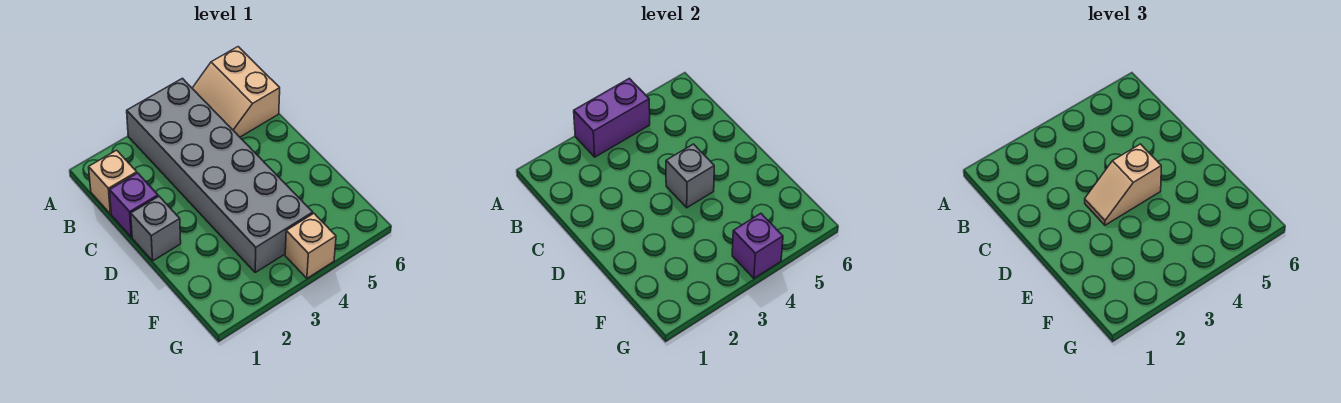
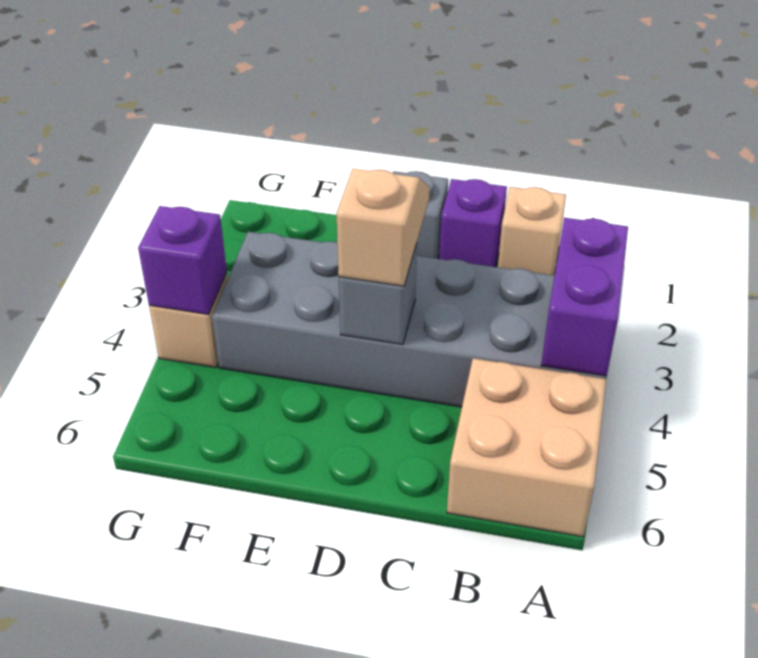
tan slope A5:B6 level 1 top 6 -> tan brick A5:B6 level 1

